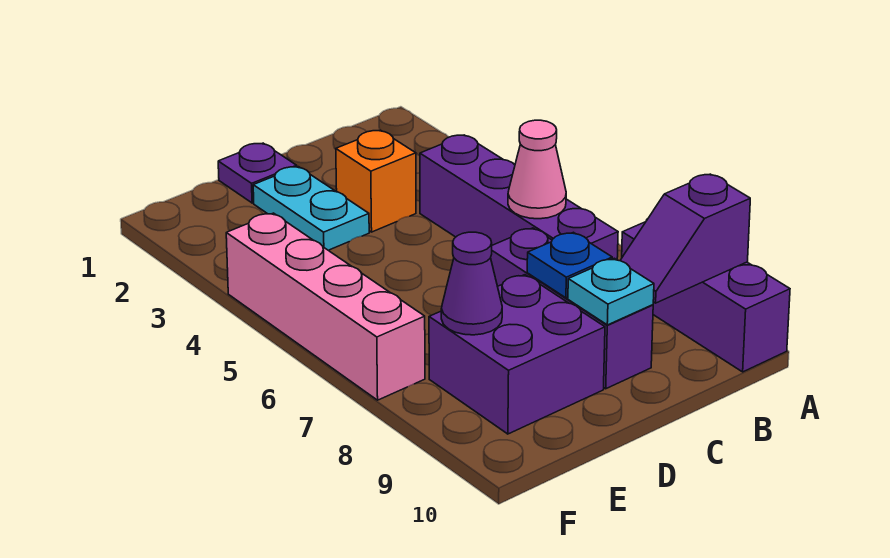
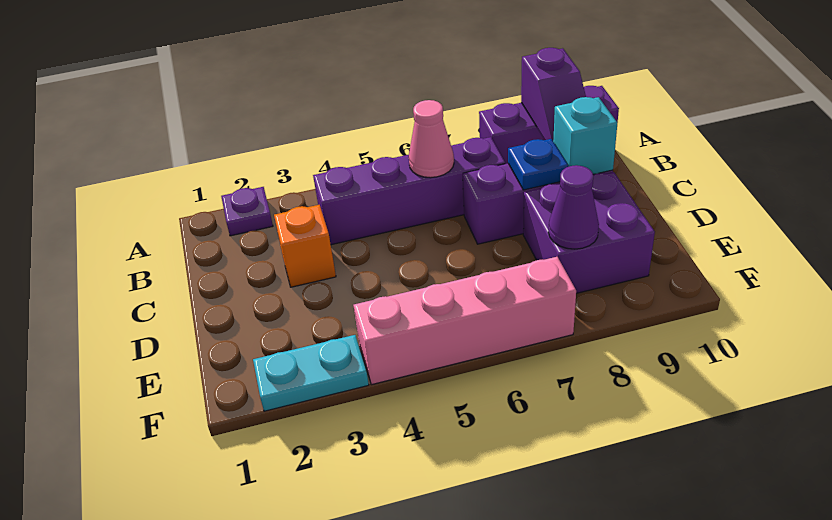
cyan plate C9 level 2 -> cyan brick C9 level 2
purple plate D1 level 1 -> purple plate A2 level 1
cyan plate D2:D3 level 1 -> cyan plate F2:F3 level 1

